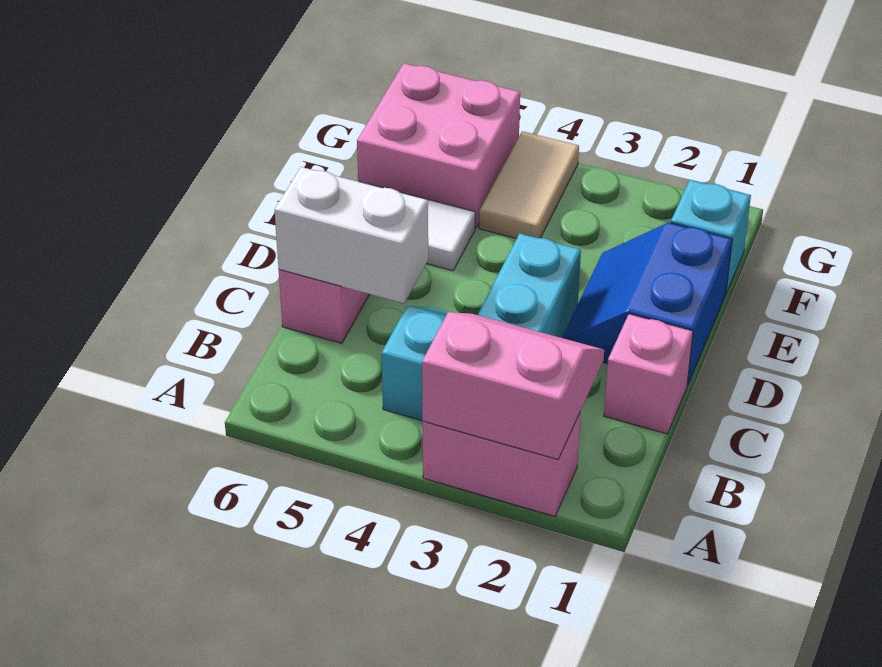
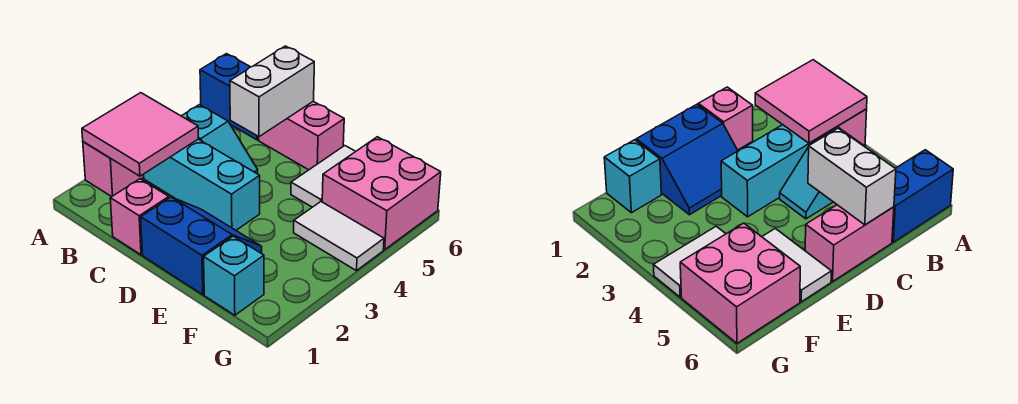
pink slope A2:B3 level 2 top A -> pink tile A2:B3 level 2
none -> blue brick A6:B6 level 1
tan tile F4:G4 level 1 -> white tile F4:G4 level 1

